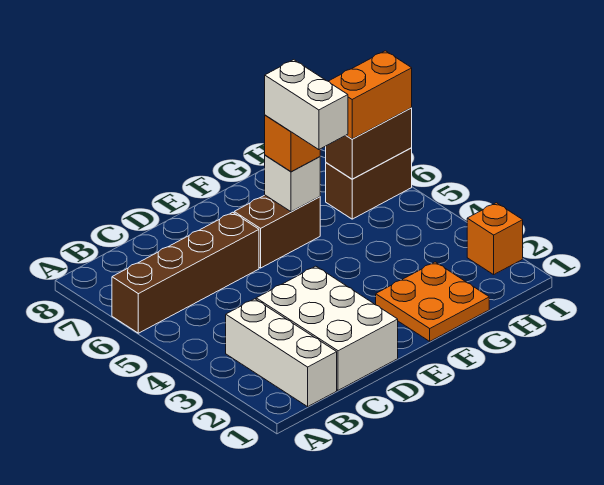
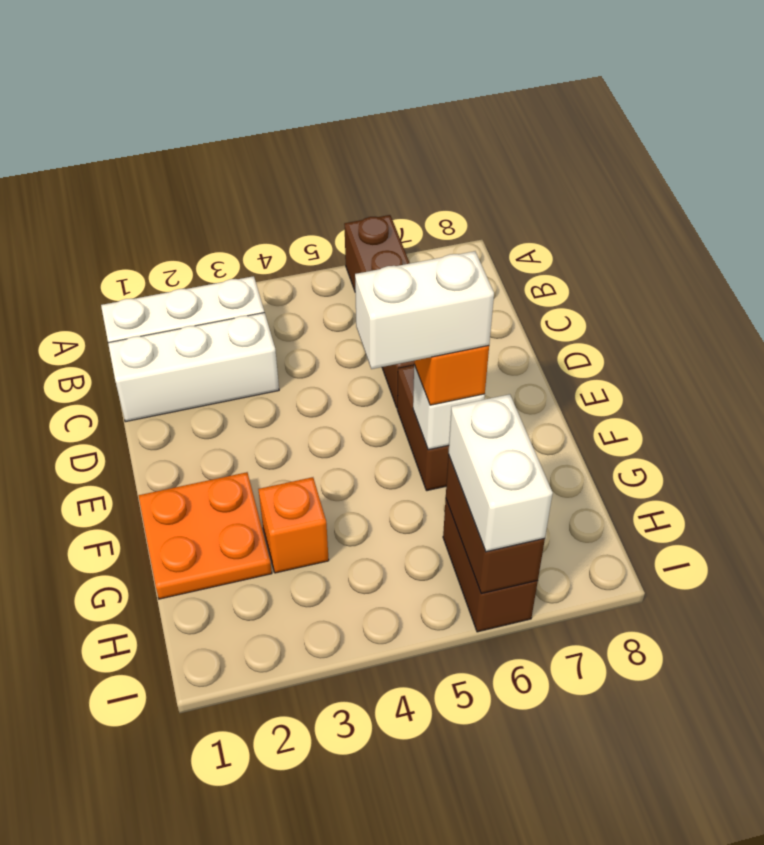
white brick C1:D3 level 1 -> white brick C1:C3 level 1
orange brick H6:I6 level 3 -> white brick H6:I6 level 3
orange brick I2 level 1 -> orange brick G3 level 1

